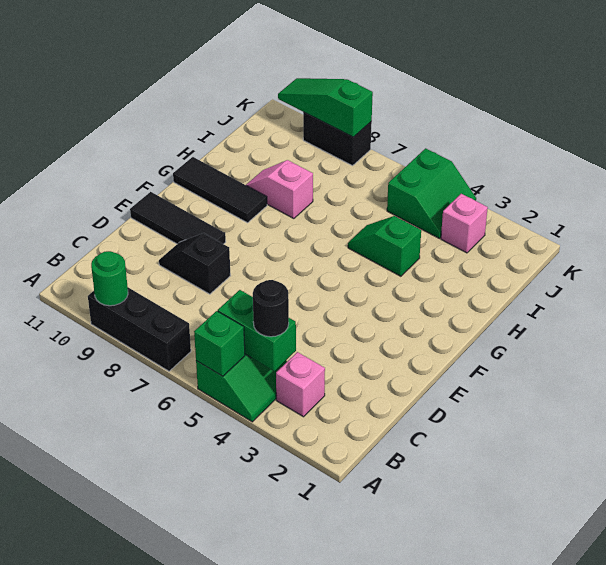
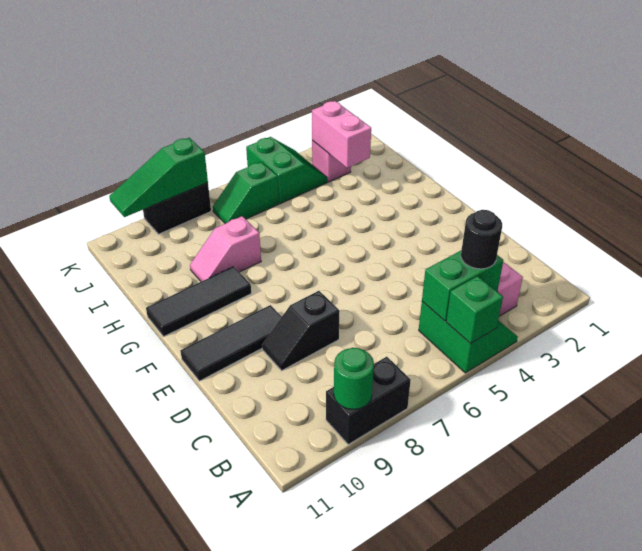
black brick A7:A9 level 1 -> black brick A8:A9 level 1
green slope H4:H5 level 1 top 4 -> green slope J6:J7 level 1 top 6
none -> pink brick I3:J3 level 2

